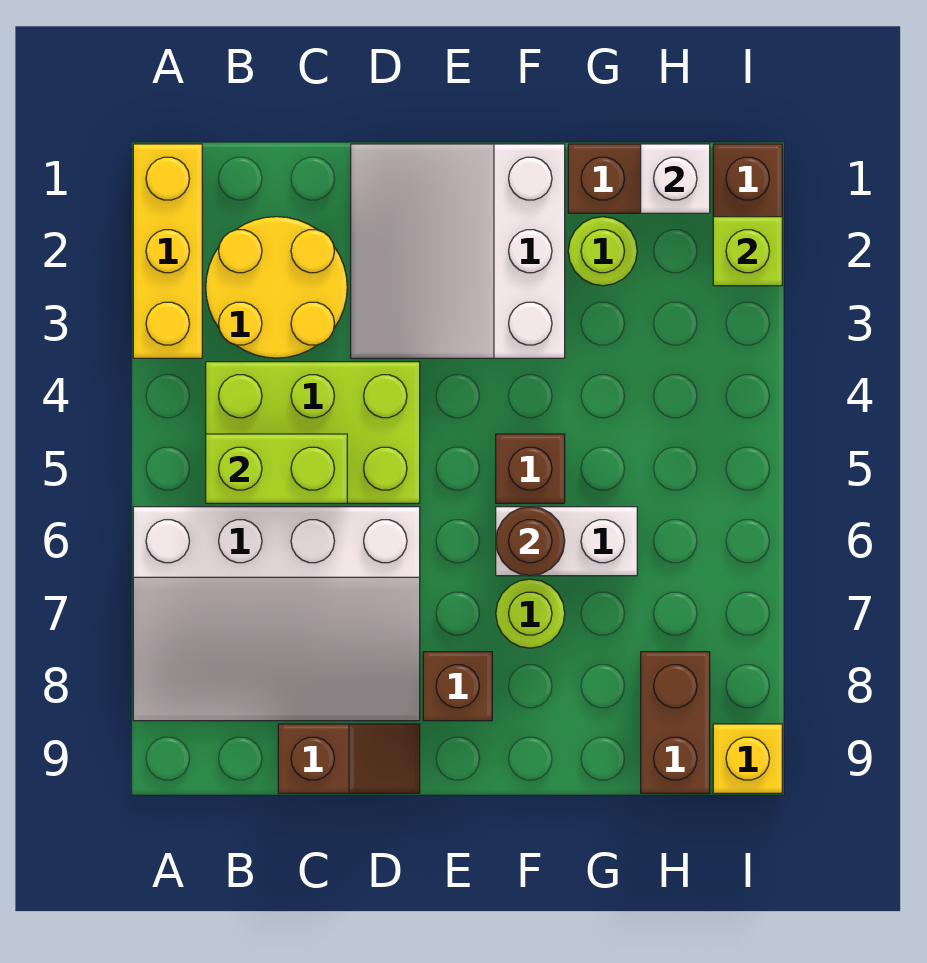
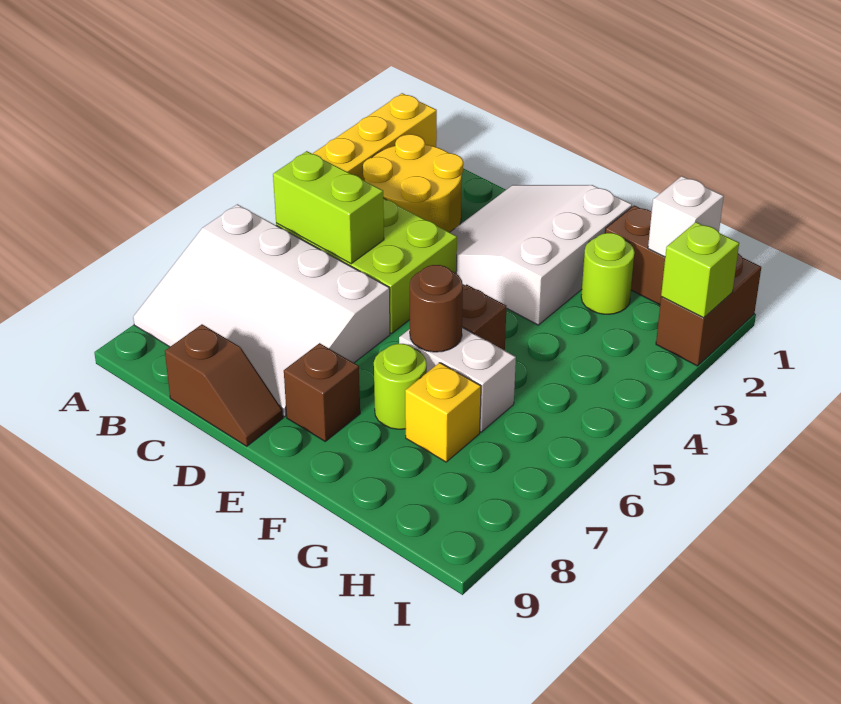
brown brick H8:H9 level 1 -> none
yellow brick I9 level 1 -> yellow brick G7 level 1

